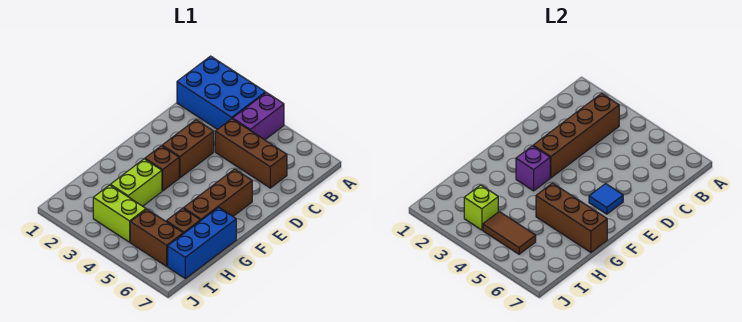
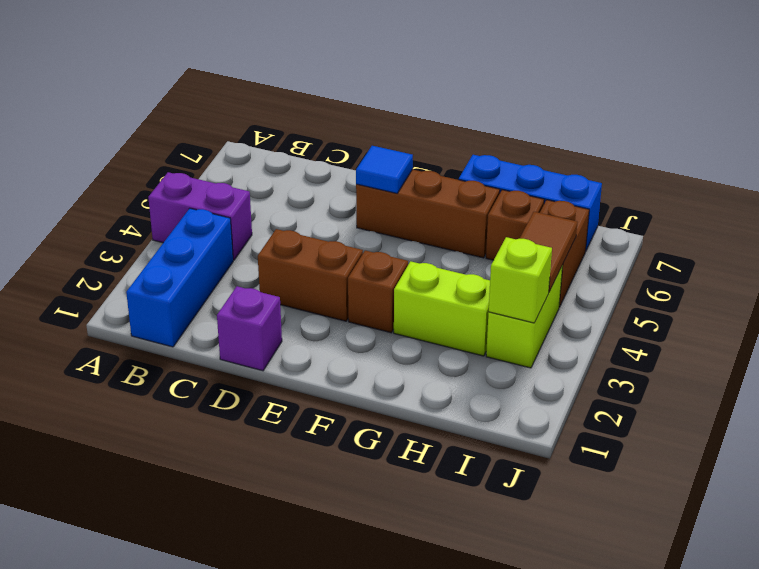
blue brick A1:B3 level 1 -> blue brick B1:B3 level 1
brown brick B3:E3 level 2 -> none
brown brick C4:C6 level 1 -> none
purple brick F3 level 2 -> purple brick D1 level 1
brown brick G5:G7 level 2 -> none

